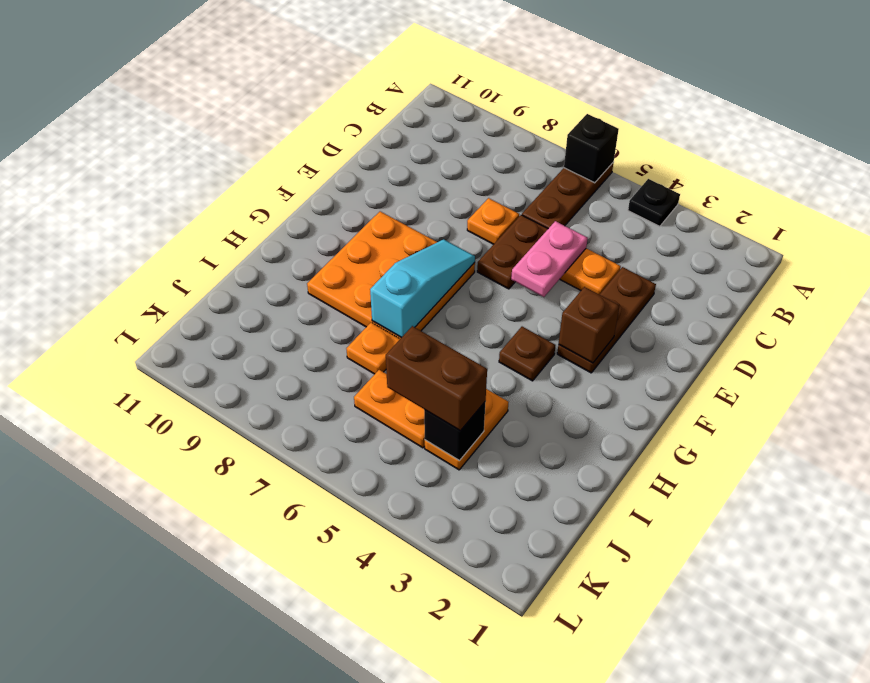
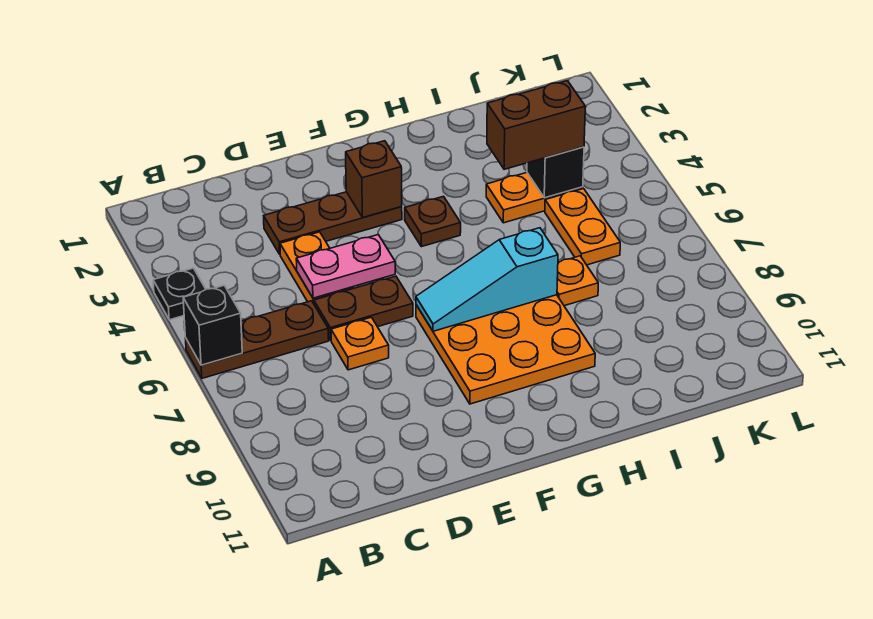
brown brick J4:J5 level 3 -> brown brick I4:J4 level 3

